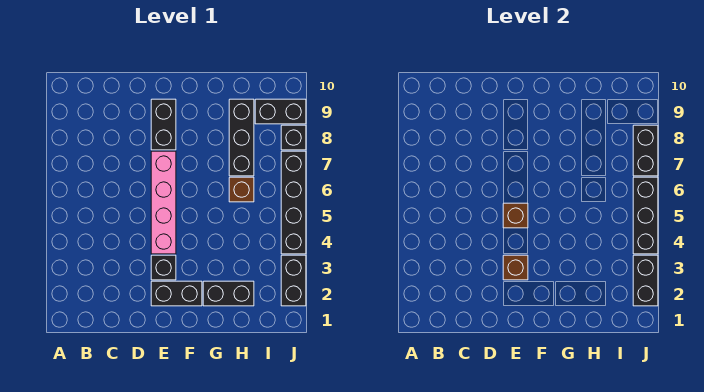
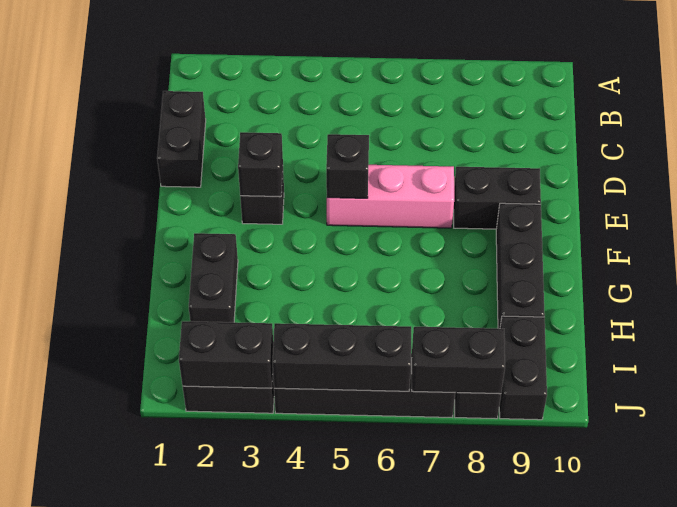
black brick E2:F2 level 1 -> black brick C1:D1 level 1
brown brick E3 level 2 -> black brick E3 level 2
pink brick E4:E7 level 1 -> pink brick E5:E7 level 1
brown brick E5 level 2 -> black brick E5 level 2
brown brick H6 level 1 -> none
black brick H7:H9 level 1 -> black brick F9:H9 level 1

